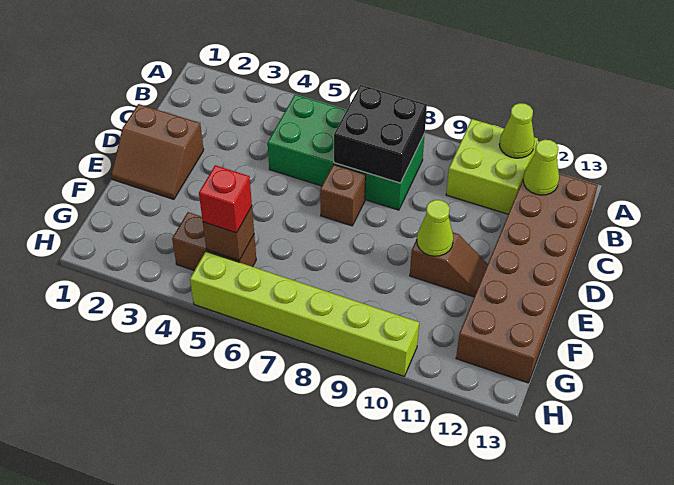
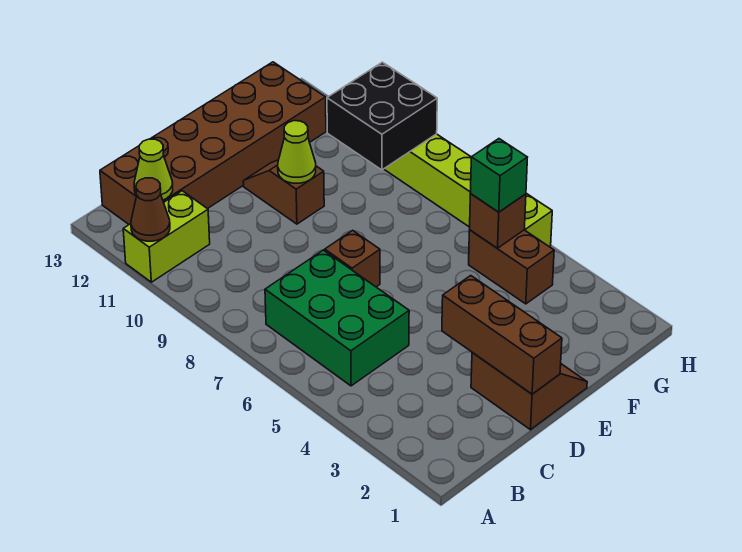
lime brick A10:B11 level 1 -> lime brick A11:B11 level 1
lime cone A11 level 2 -> brown cone A11 level 2
green brick B5:C8 level 1 -> green brick B5:C7 level 1
black brick B7:C8 level 2 -> black brick G9:H10 level 2
none -> brown brick D1:D3 level 2
red brick G5 level 3 -> green brick G5 level 3

